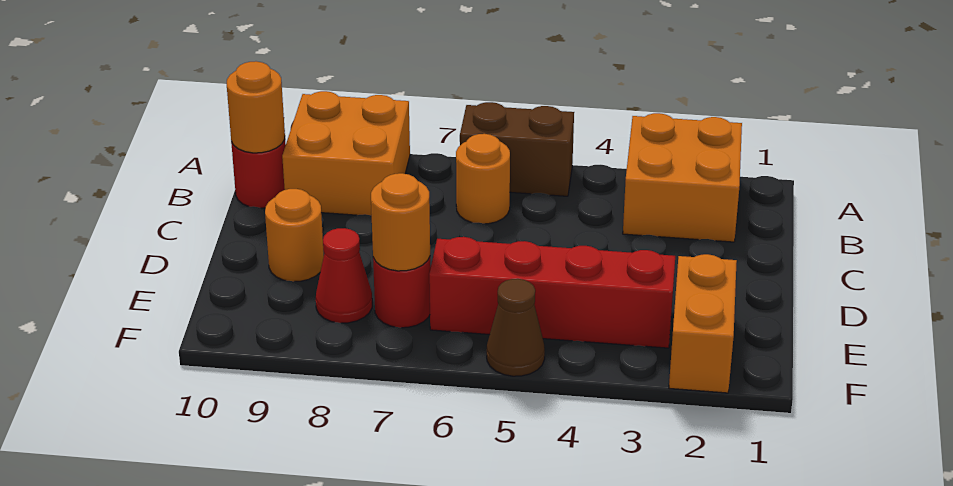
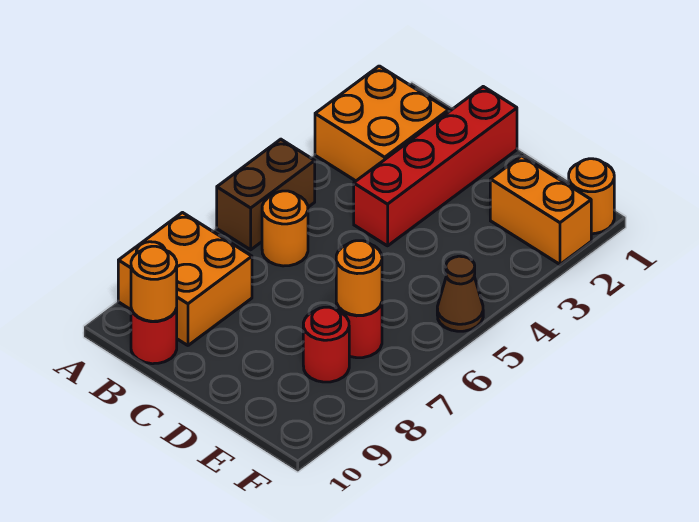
orange round brick D9 level 1 -> orange round brick F1 level 1
red brick E3:E6 level 1 -> red brick C1:C4 level 1
red cone E8 level 1 -> red round brick E8 level 1

